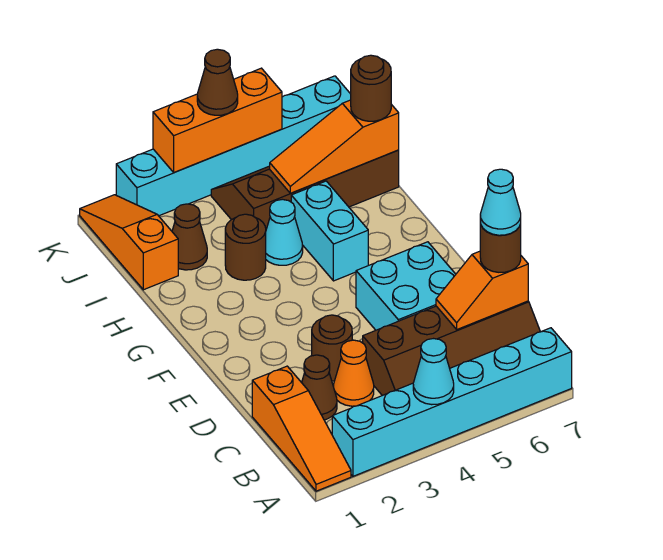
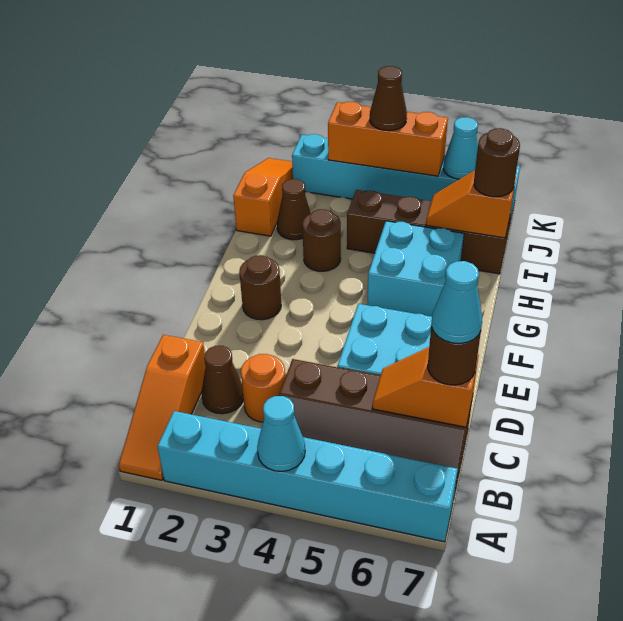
orange cone C3 level 1 -> orange round brick C3 level 1
brown round brick D3 level 1 -> brown round brick F2 level 1
cyan brick G5:H5 level 1 -> cyan brick G5:H6 level 1
cyan cone H4 level 1 -> cyan cone K6 level 2
orange slope I5:I7 level 2 top 7 -> orange slope I6:I7 level 2 top 7

